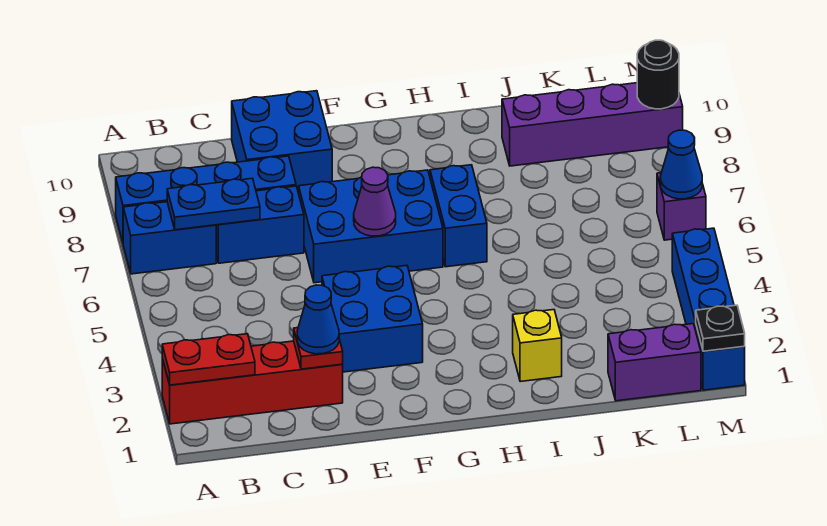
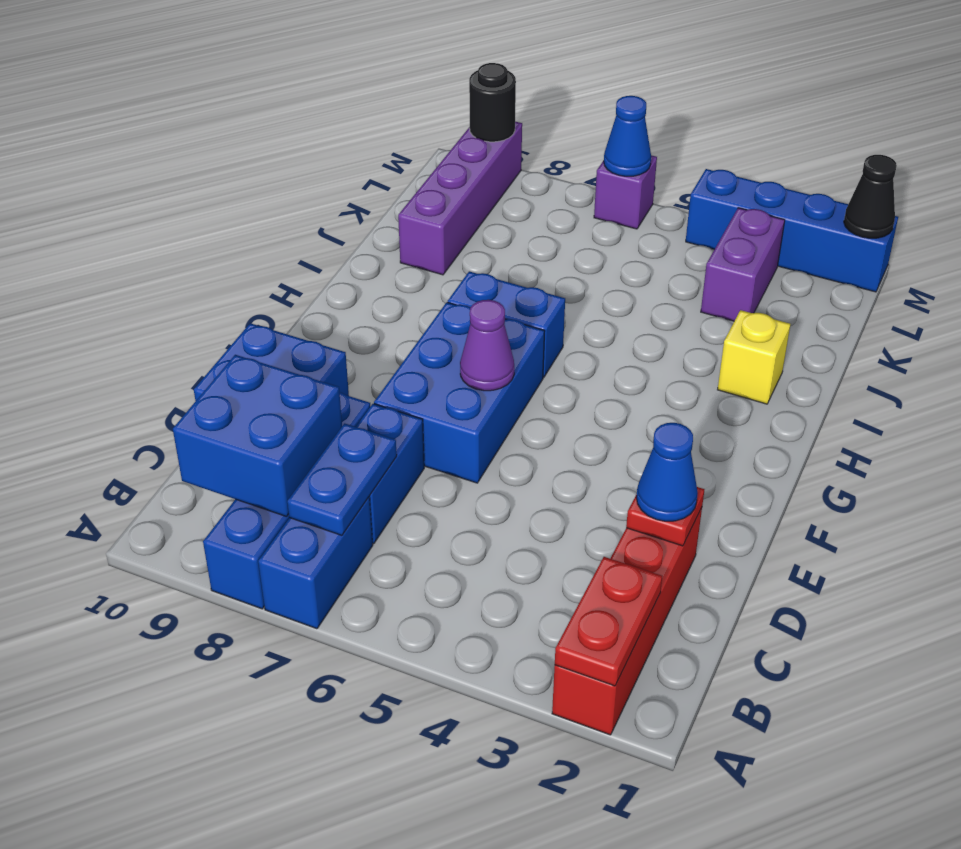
blue brick E3:F4 level 1 -> blue brick B8:C9 level 2
purple brick K1:L1 level 1 -> purple brick K3:L3 level 1
black plate M1 level 2 -> black cone M1 level 2

